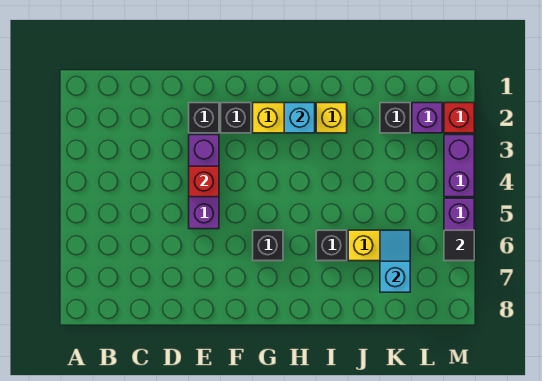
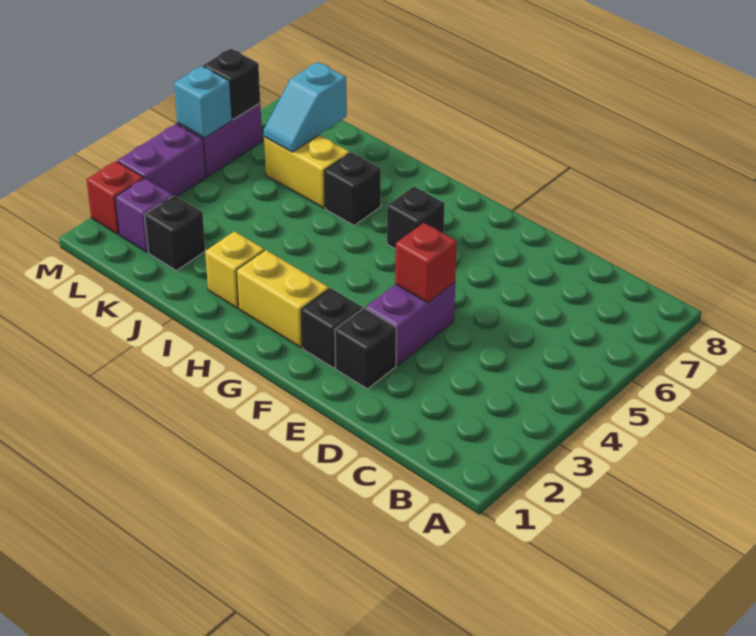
purple brick E3:E5 level 1 -> purple brick E3:E4 level 1
cyan brick H2 level 2 -> cyan brick M5 level 2
black tile M6 level 2 -> black brick M6 level 2

